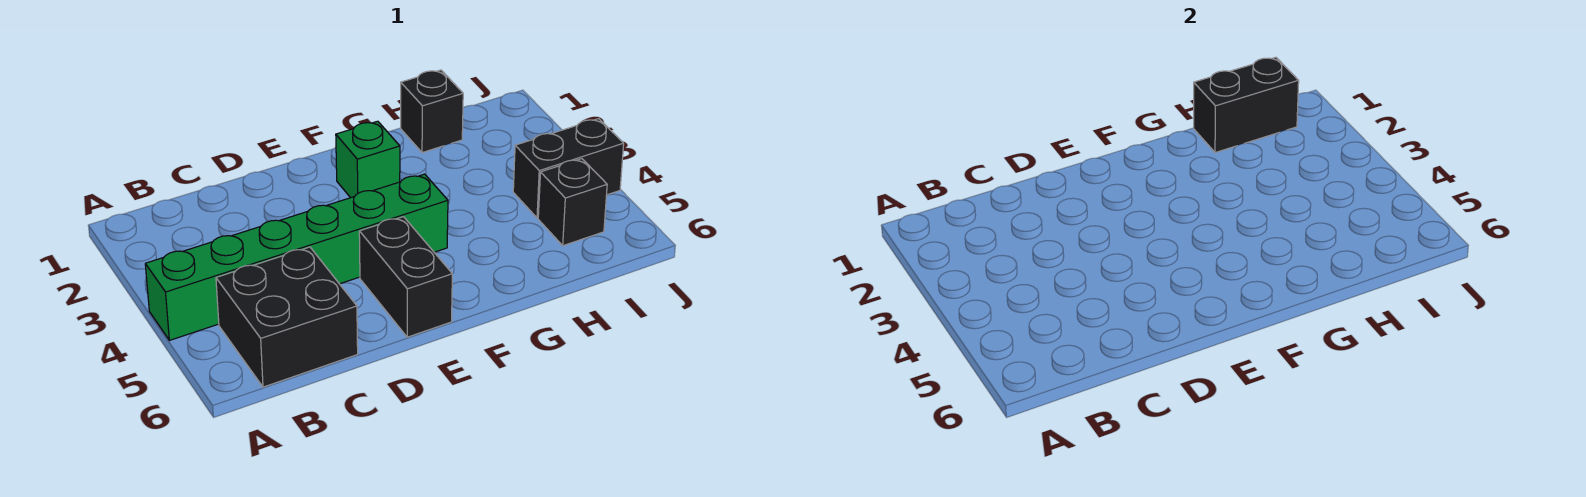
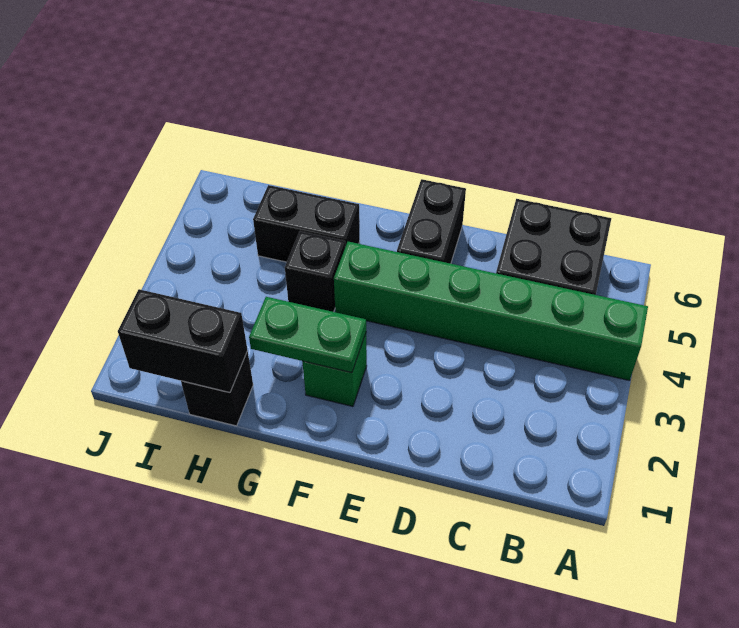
none -> green plate F2:G2 level 2
black brick I4:J4 level 1 -> black brick G5:H5 level 1
black brick I5 level 1 -> black brick G4 level 1

